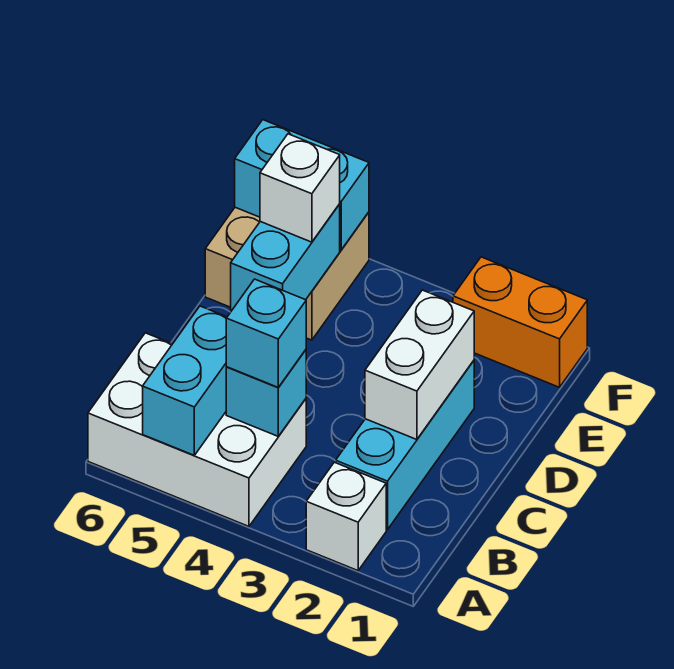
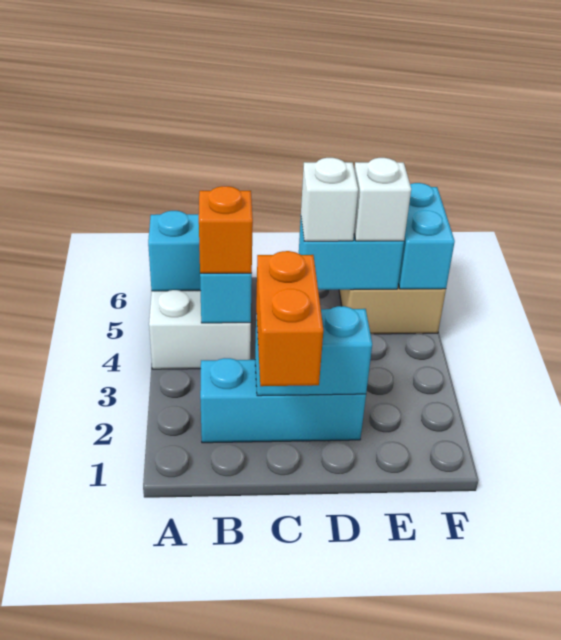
white brick A2 level 1 -> white brick D5 level 3
cyan brick B4 level 3 -> orange brick B4 level 3
white brick C2:D2 level 2 -> cyan brick C2:D2 level 2
orange brick F1:F2 level 1 -> orange brick C1:C2 level 3

